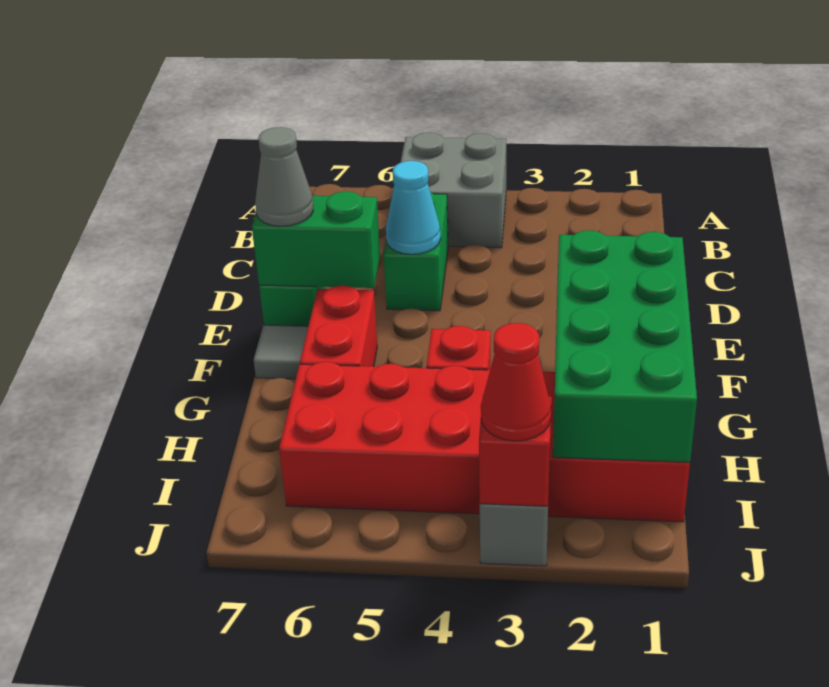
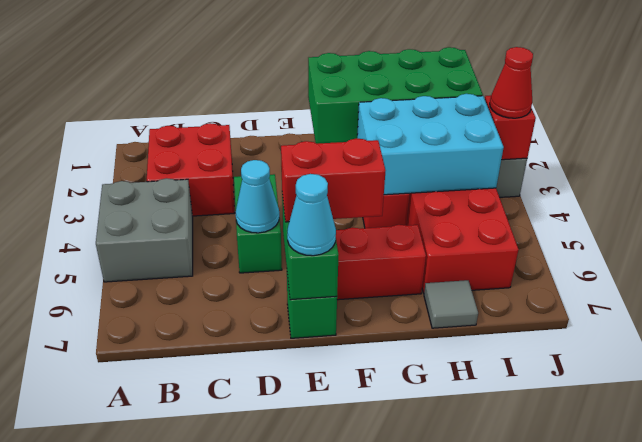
none -> red brick B2:C3 level 1
green brick C5:D5 level 1 -> green brick D4:D5 level 1
none -> red brick E6:F6 level 3
grey cone E7 level 3 -> cyan cone E7 level 3
grey tile F7 level 1 -> grey tile H7 level 1
none -> cyan brick G3:I4 level 2

